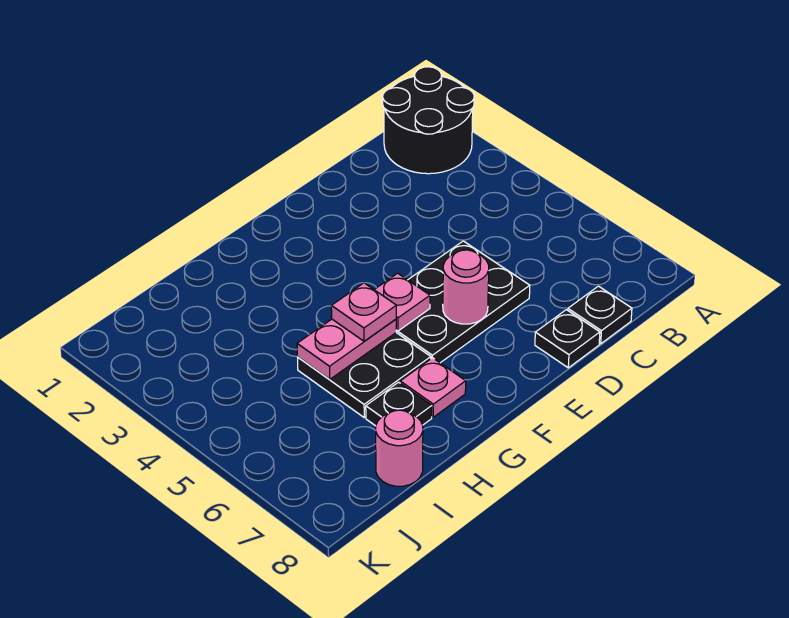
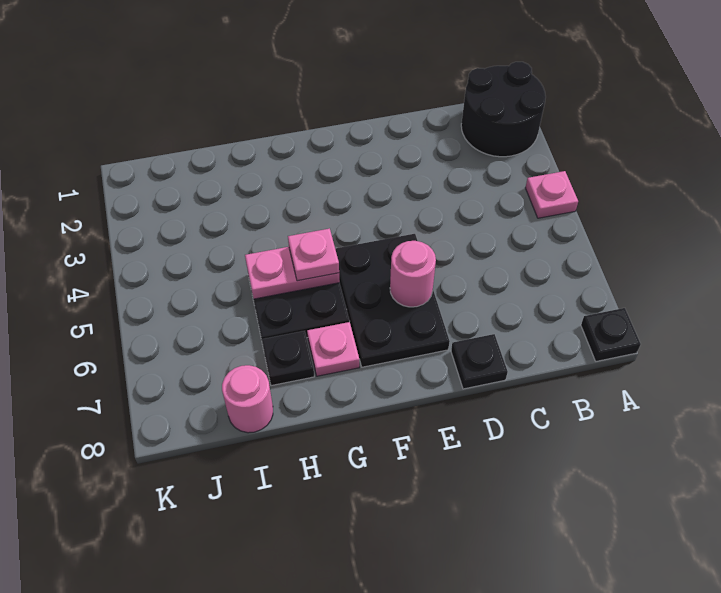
black plate C8 level 1 -> black plate A8 level 1
black plate D5:F6 level 1 -> black plate E5:F7 level 1
pink plate F5 level 2 -> pink plate A4 level 1

